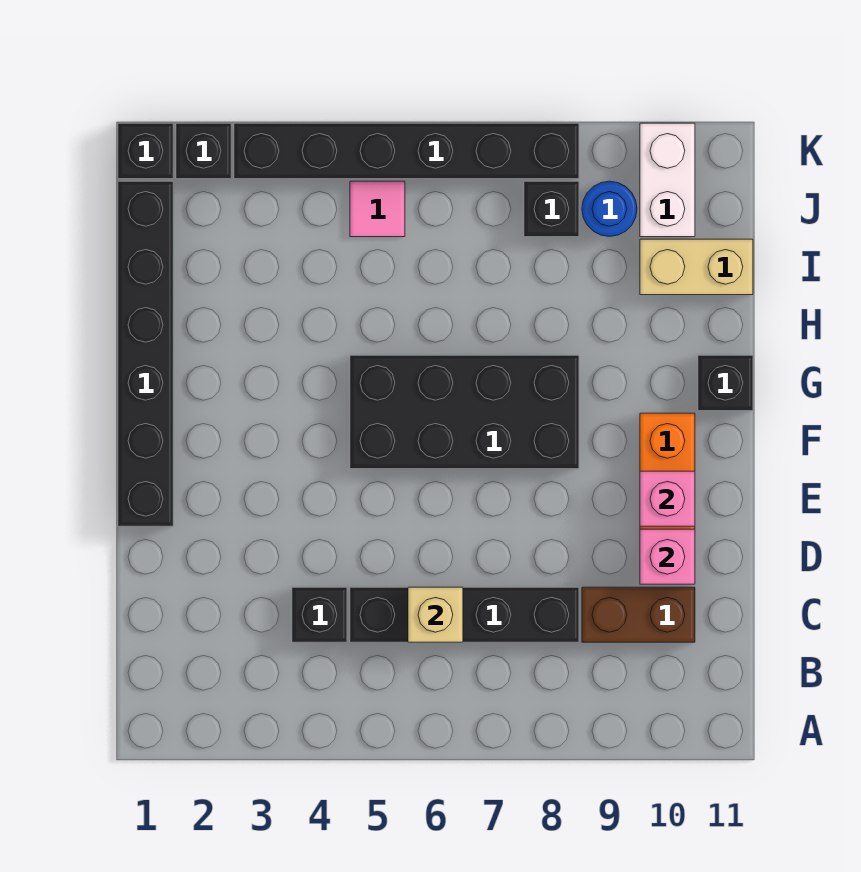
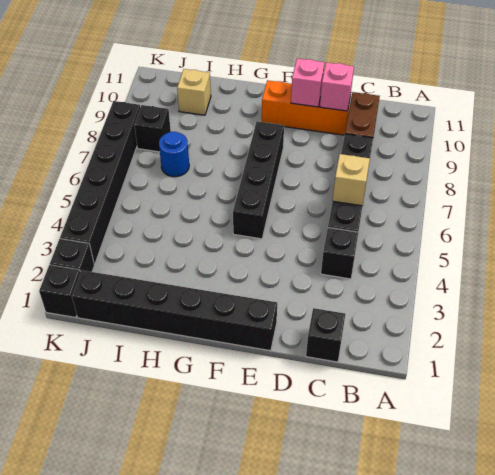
black brick F5:G8 level 1 -> black brick F5:F8 level 1
black brick G11 level 1 -> black brick C1 level 1
tan brick I10:I11 level 1 -> tan brick I10 level 1
pink tile J5 level 1 -> none
blue round brick J9 level 1 -> blue round brick I7 level 1
white brick J10:K10 level 1 -> none

